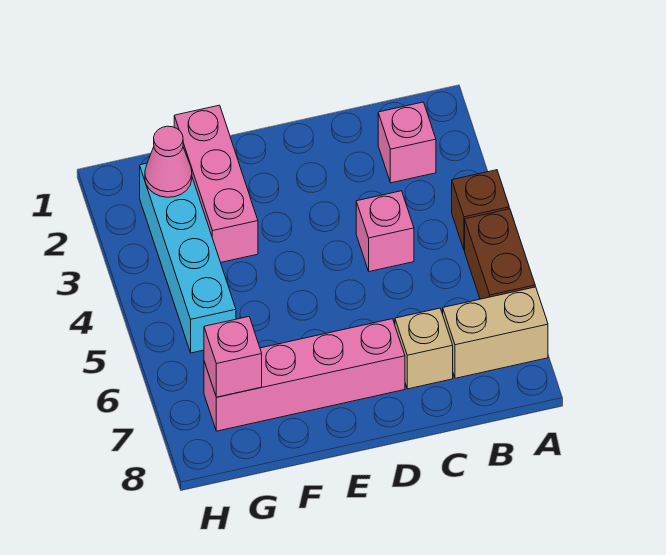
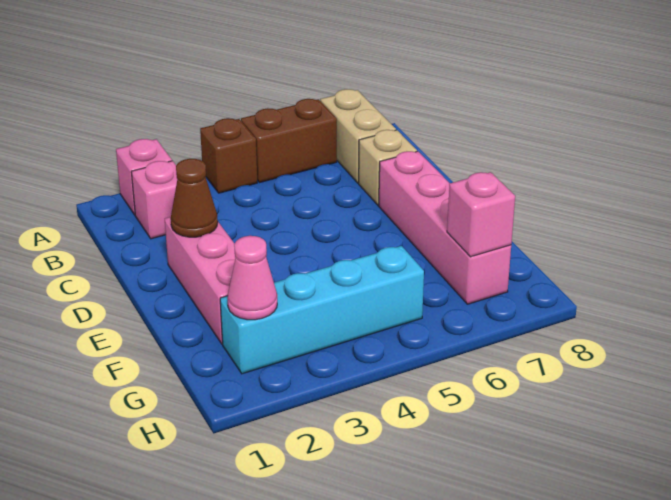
pink brick C4 level 1 -> pink brick A2 level 1
none -> brown cone D2 level 2
pink brick F1:F3 level 1 -> pink brick D2:F2 level 1

